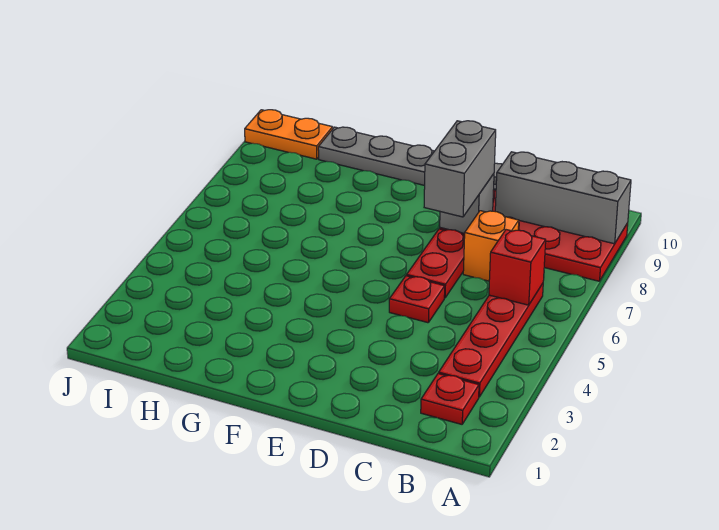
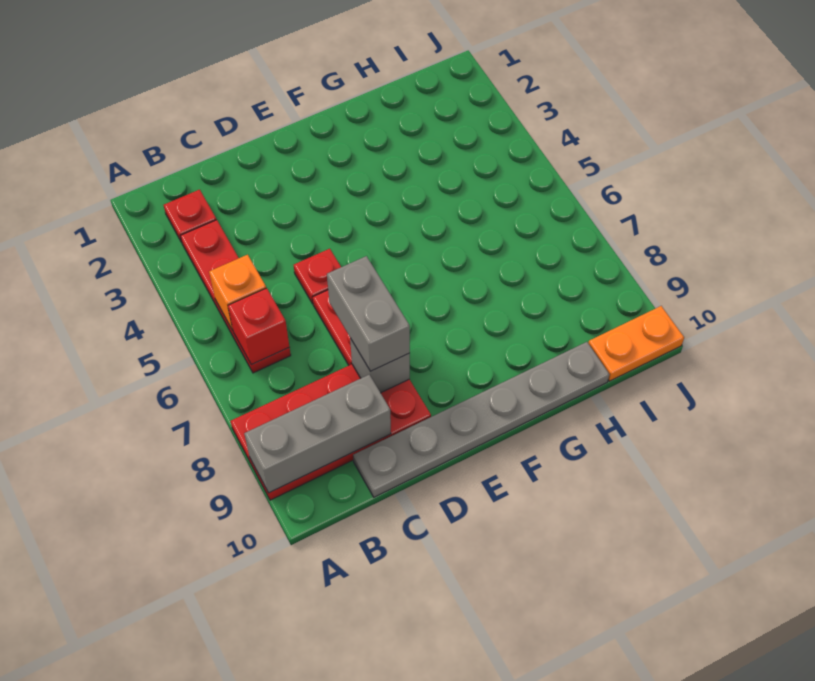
orange brick C7 level 1 -> orange brick B5 level 2

